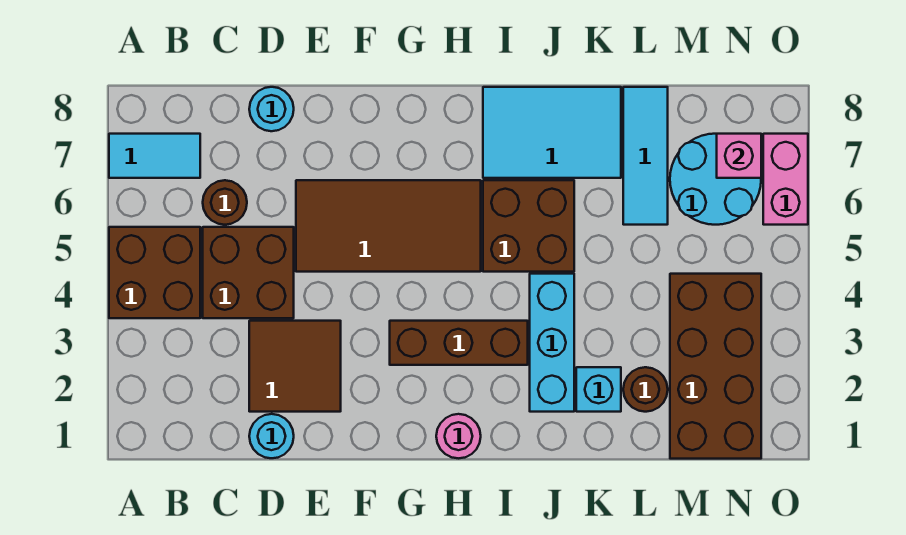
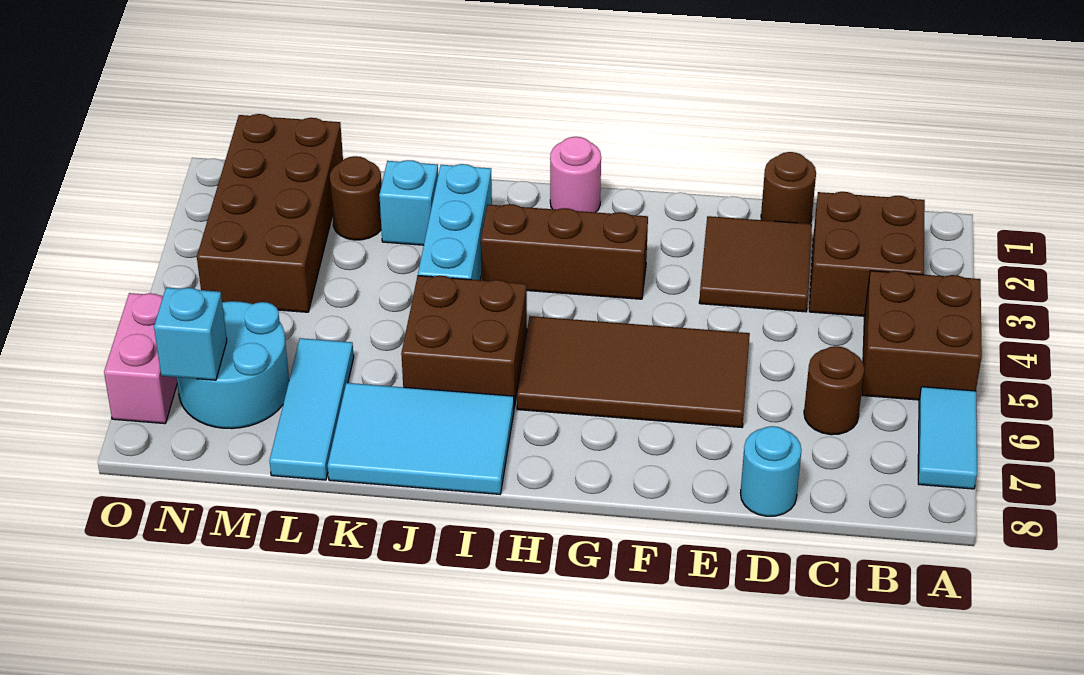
cyan tile A7:B7 level 1 -> cyan tile A6:A7 level 1
brown brick C4:D5 level 1 -> brown brick B2:C3 level 1
cyan round brick D1 level 1 -> brown round brick D1 level 1
pink brick N7 level 2 -> cyan brick N7 level 2

